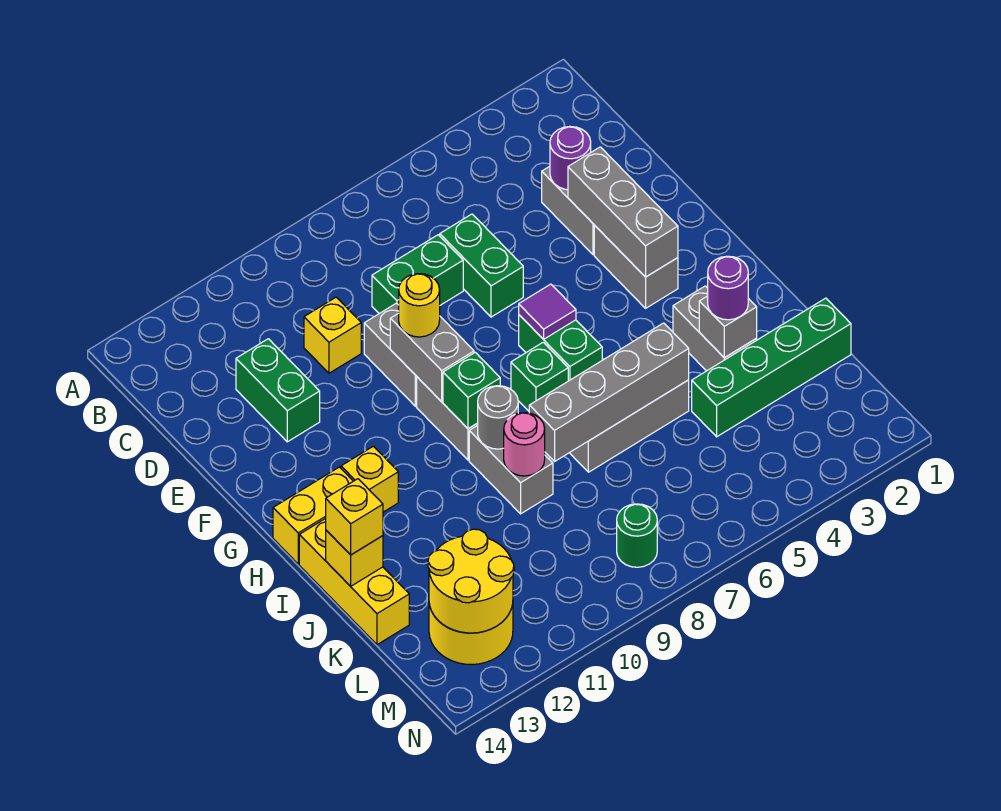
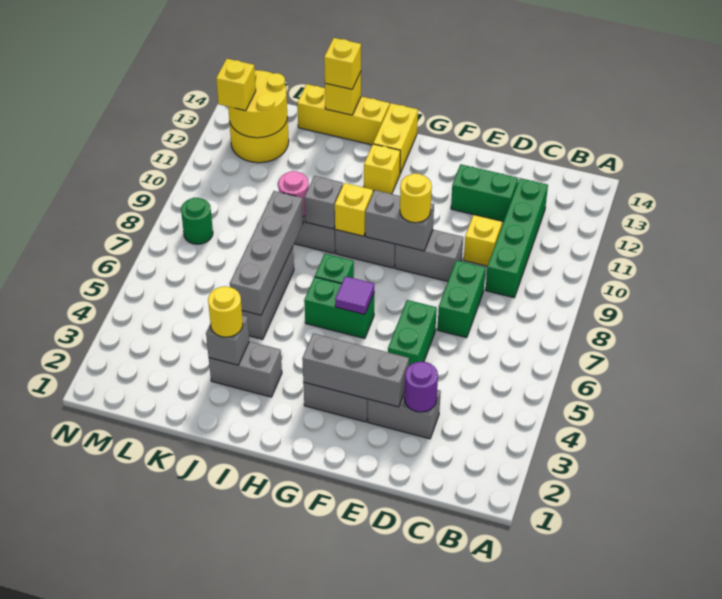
green brick D6:E6 level 1 -> green brick E5:E6 level 1
green brick H9 level 2 -> yellow brick H9 level 2
grey round brick I9 level 2 -> grey brick I9 level 2
purple round brick J3 level 3 -> yellow round brick J3 level 3
green brick K1:K4 level 1 -> green brick C9:C12 level 1
none -> yellow brick M12 level 3

